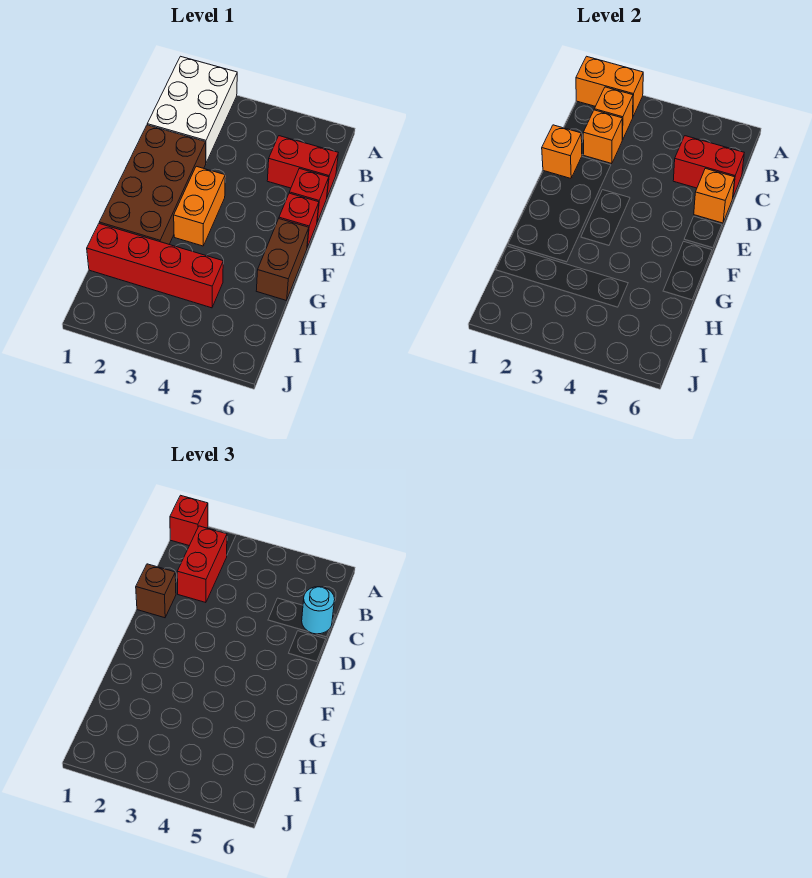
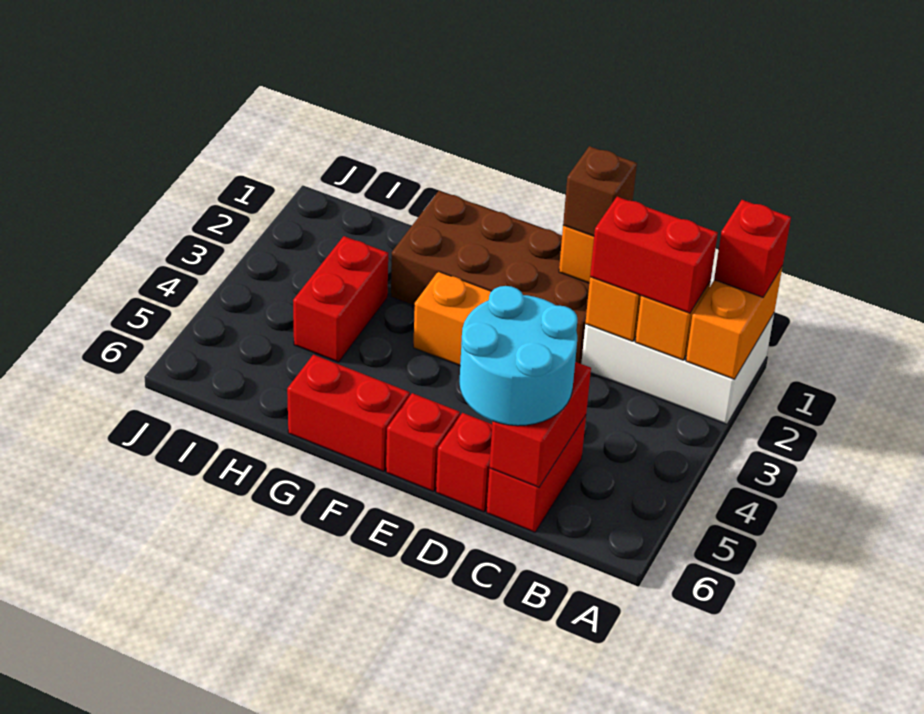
cyan round brick C6 level 3 -> cyan round brick C5:D6 level 3
orange brick D6 level 2 -> none
brown brick F6:G6 level 1 -> red brick F6:G6 level 1
red brick H1:H4 level 1 -> red brick H3:H4 level 1

